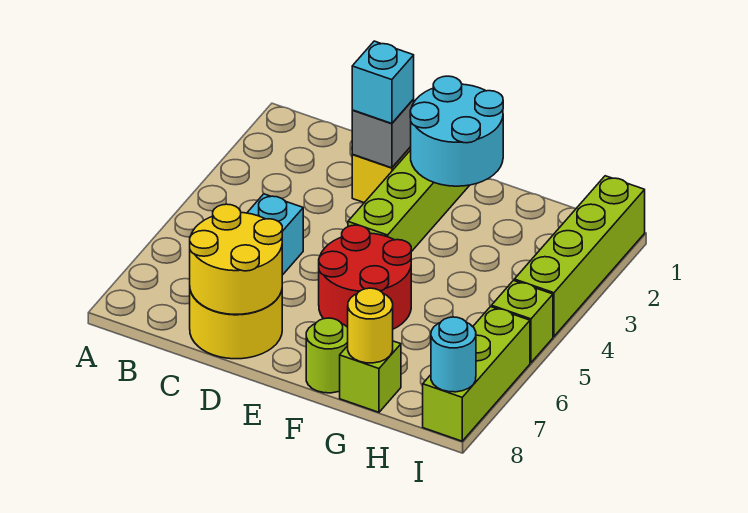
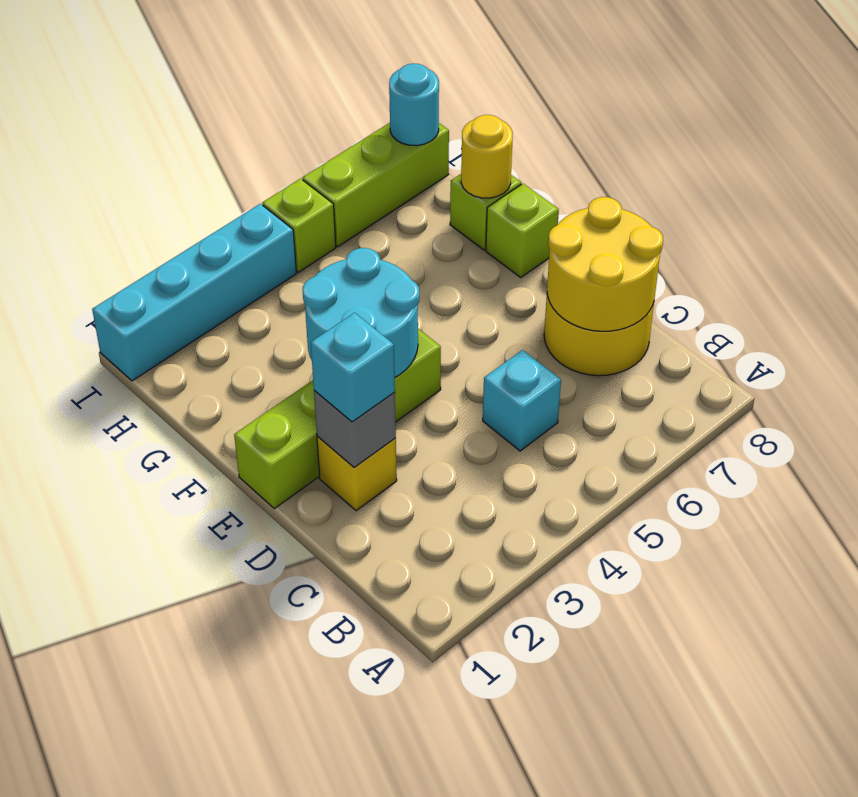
cyan round brick E1:F2 level 2 -> cyan round brick E3:F4 level 2
red round brick E5:F6 level 1 -> none
lime round brick F8 level 1 -> lime brick F8 level 1
lime brick I1:I4 level 1 -> cyan brick I1:I4 level 1

